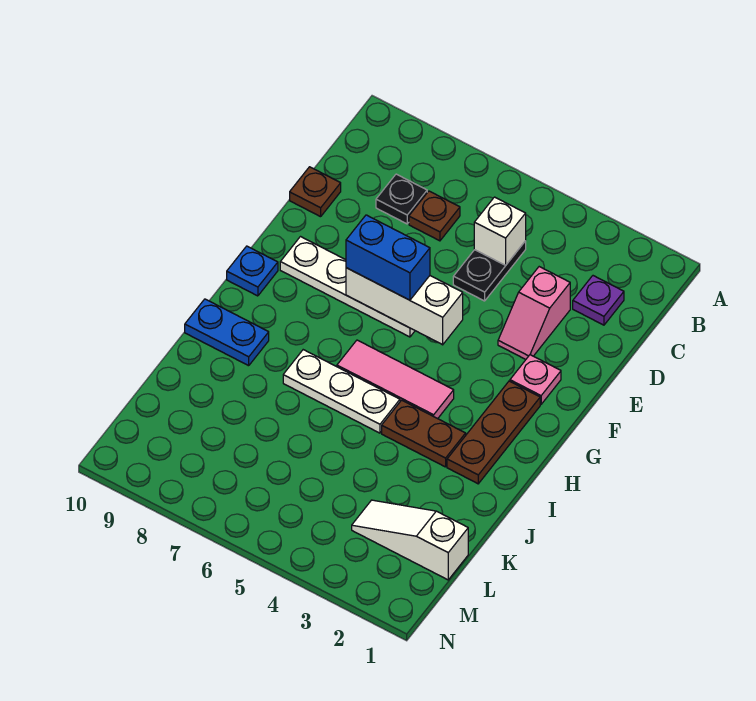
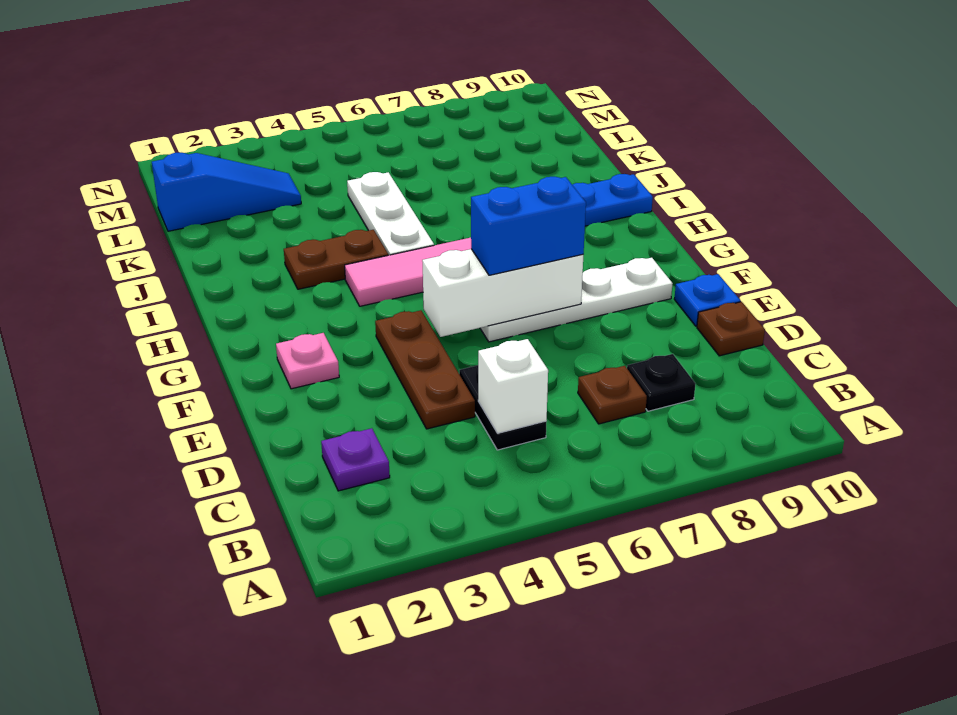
pink slope D3:E3 level 1 top D -> none
brown plate G2:I2 level 1 -> brown plate D4:F4 level 1
blue plate G10 level 1 -> blue plate E10 level 1
white plate I5:I7 level 1 -> white plate I5:K5 level 1
white slope L1:L3 level 1 top 1 -> blue slope L1:L3 level 1 top 1

